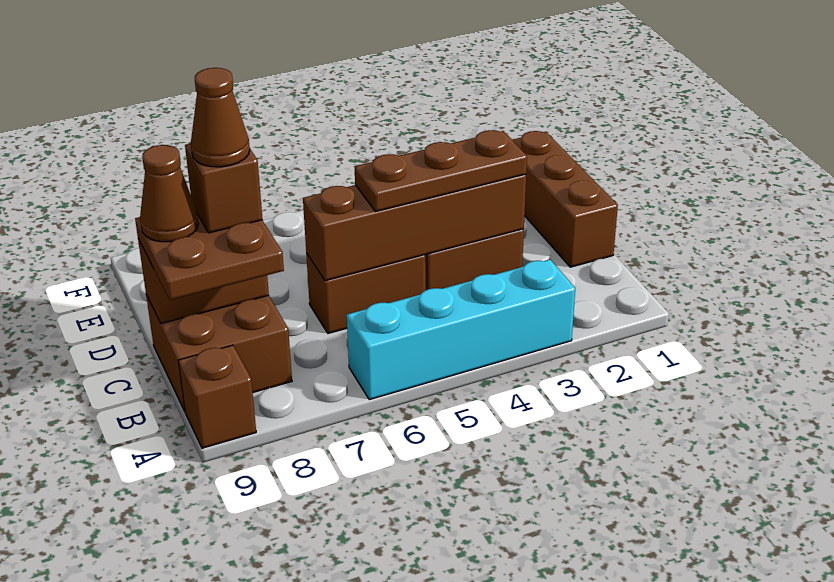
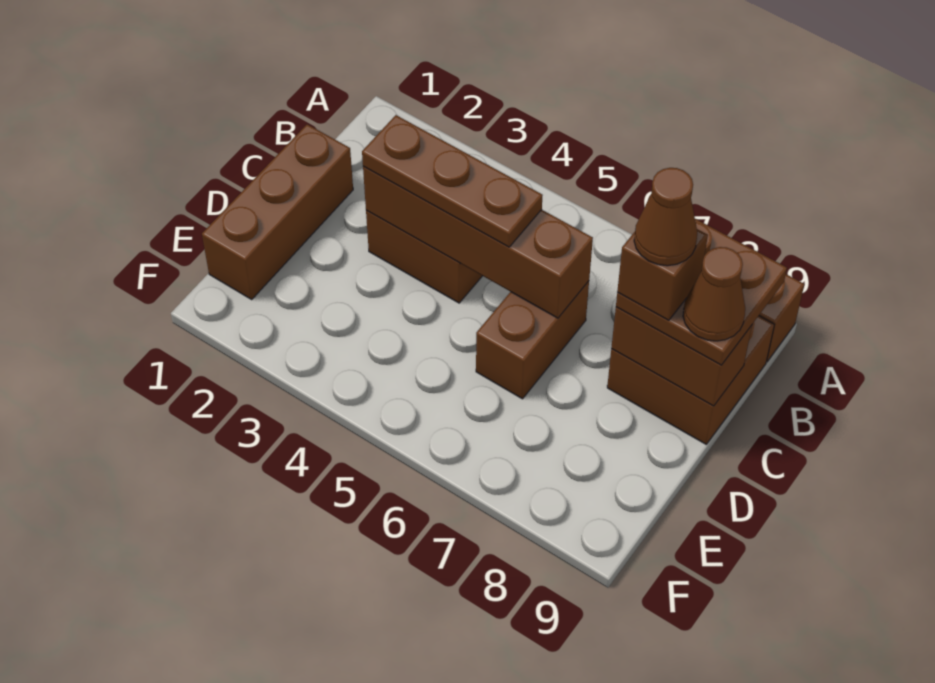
cyan brick A3:A6 level 1 -> none
brown brick C5:C6 level 1 -> brown brick C6:D6 level 1

